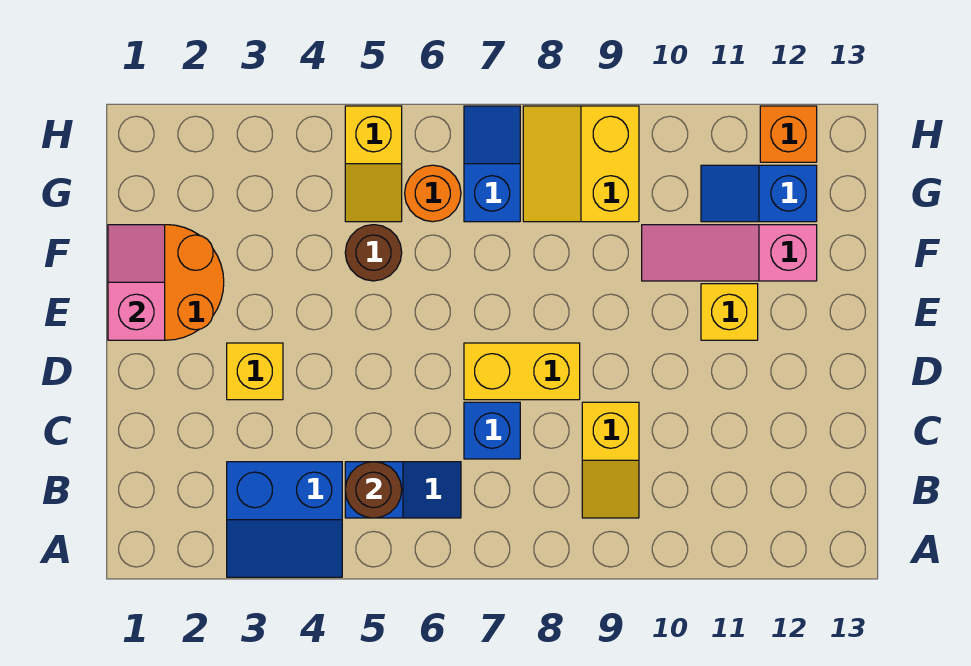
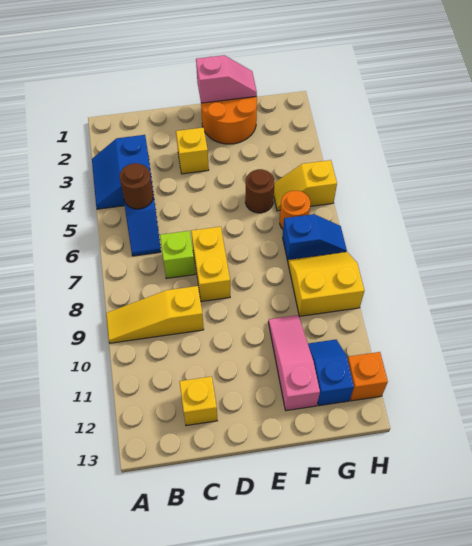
yellow slope B9:C9 level 1 top C -> yellow slope A9:C9 level 1 top C
blue brick C7 level 1 -> lime brick C7 level 1
yellow brick E11 level 1 -> yellow brick C12 level 1

